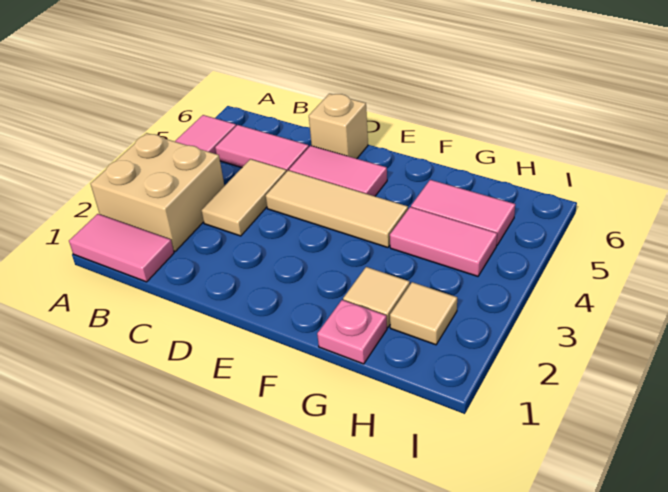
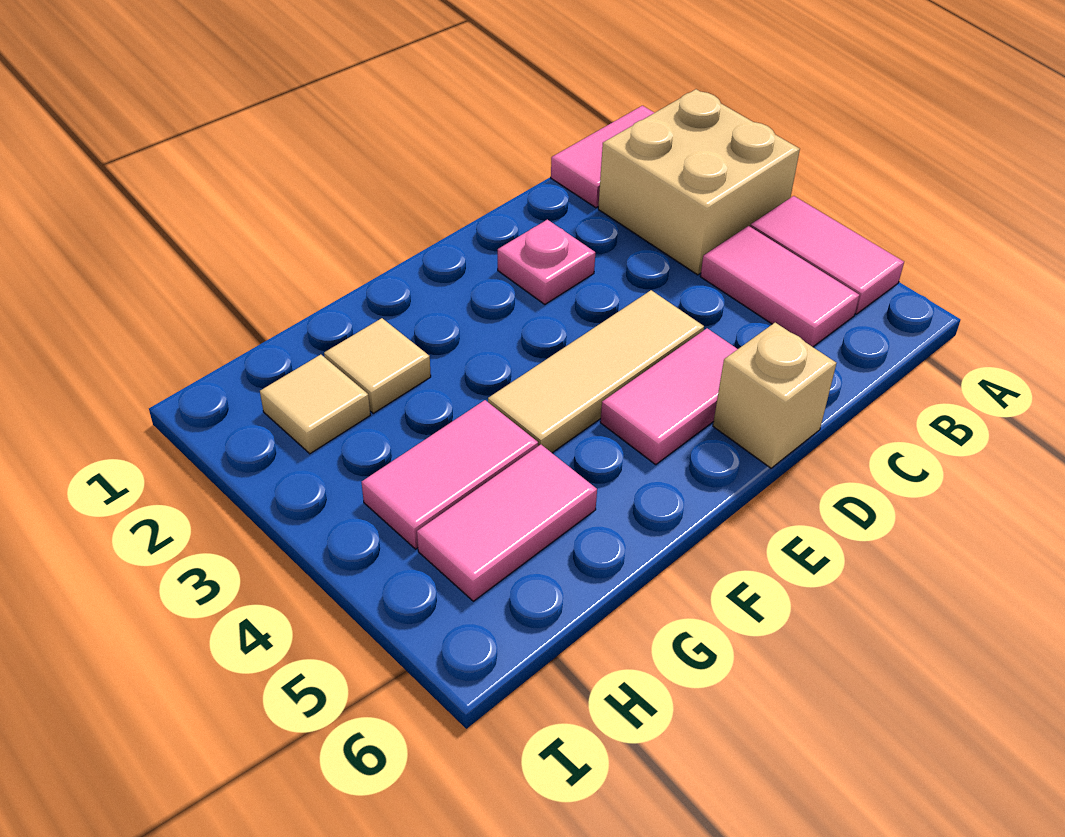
pink tile B5:C5 level 1 -> pink tile B4:B5 level 1
tan tile C3:C4 level 1 -> none
pink plate G1 level 1 -> pink plate D2 level 1

